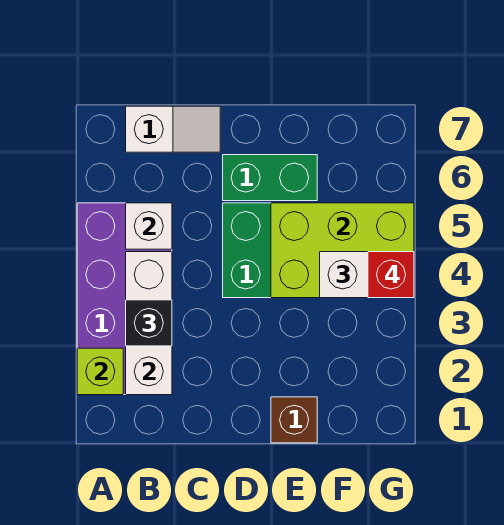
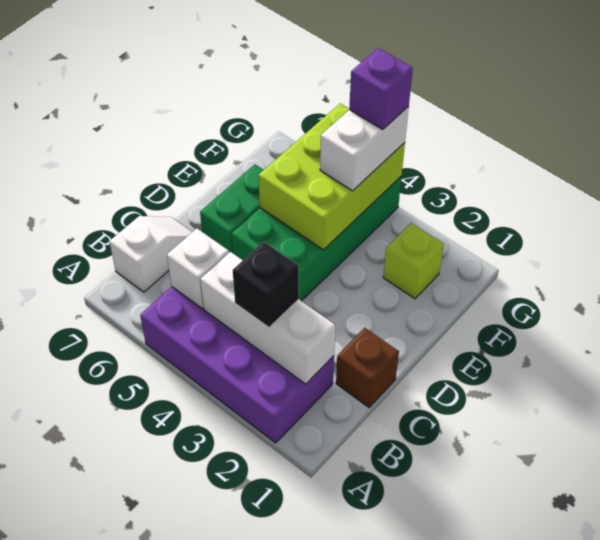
lime brick A2 level 2 -> lime brick F2 level 1
brown brick E1 level 1 -> brown brick C1 level 1
red brick G4 level 4 -> purple brick G4 level 4

